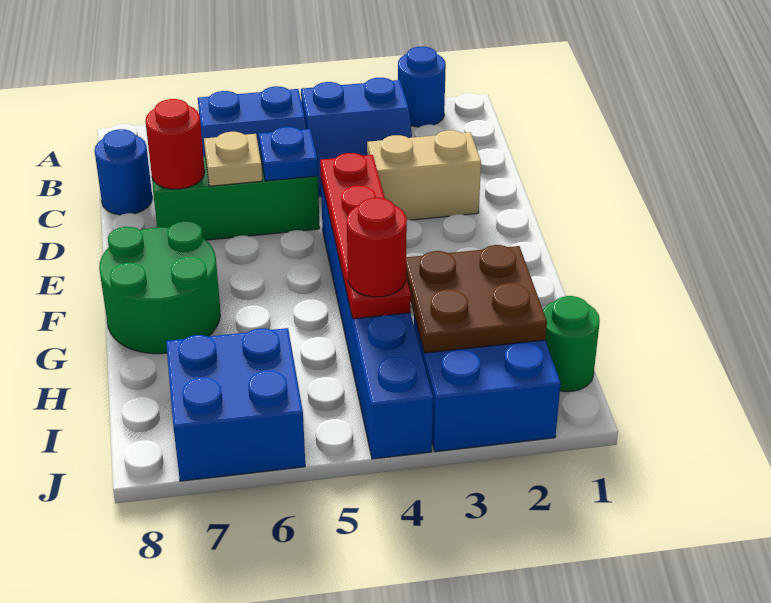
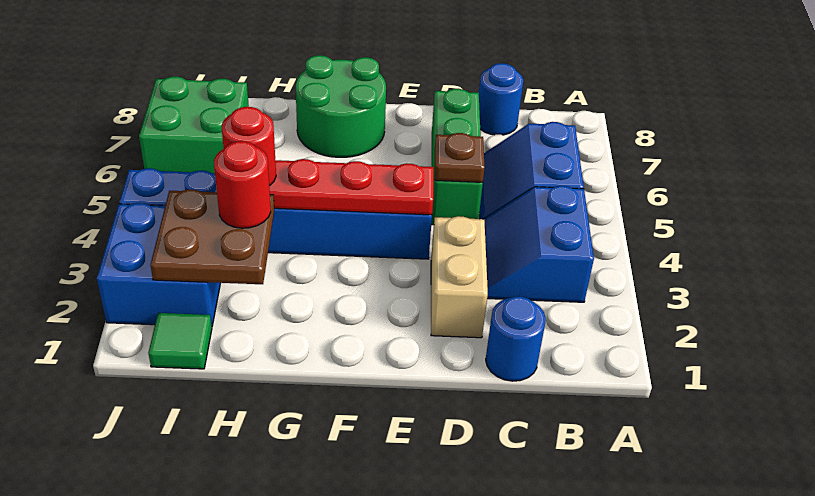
blue round brick A2 level 1 -> blue round brick C1 level 1
blue plate D5 level 2 -> brown plate D5 level 2
tan plate D6 level 2 -> none
red round brick D7 level 2 -> red round brick H3 level 3
green round brick I1 level 1 -> green tile I1 level 1
blue brick I6:J7 level 1 -> green brick I6:J7 level 1

